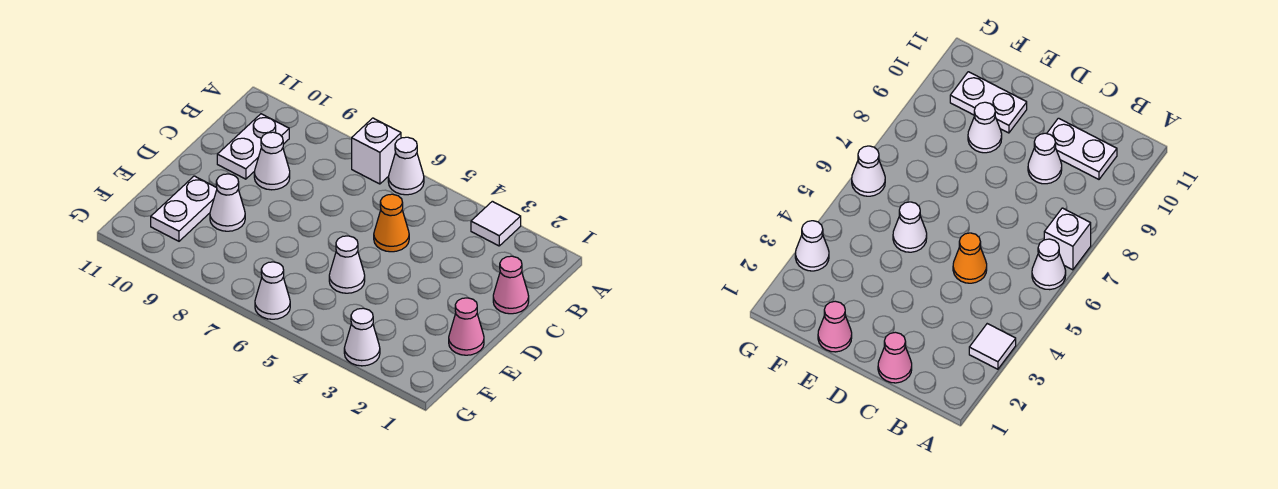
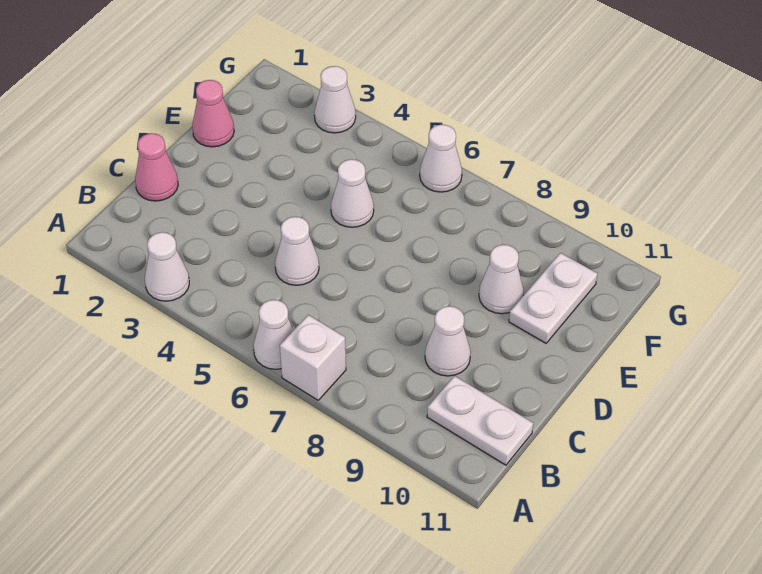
white tile A3 level 1 -> white cone A3 level 1
white plate B10:C10 level 1 -> white plate B10:B11 level 1
orange cone C5 level 1 -> white cone C5 level 1

